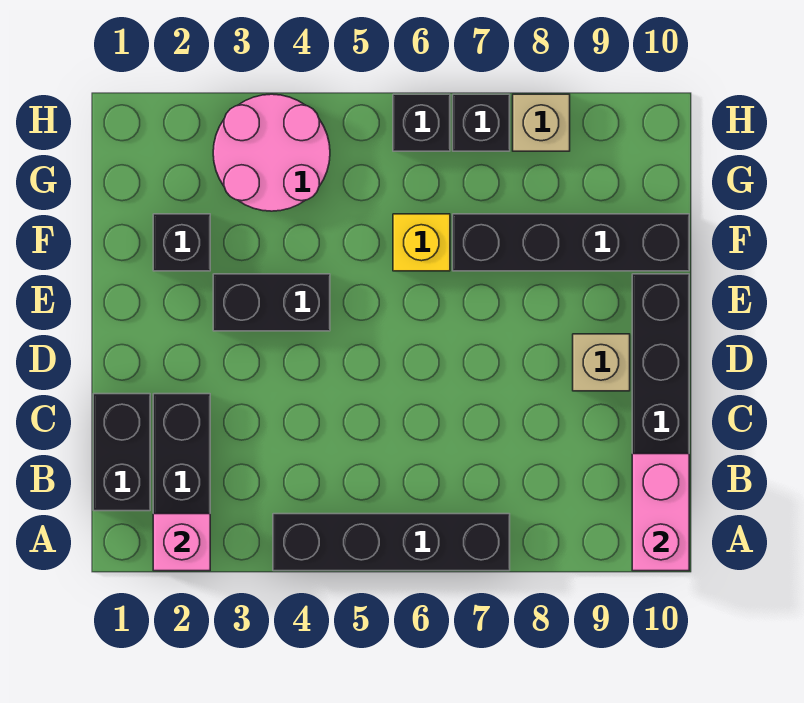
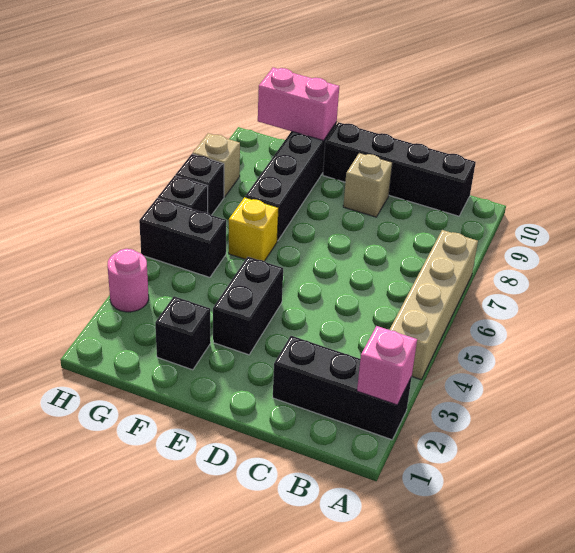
black brick A4:A7 level 1 -> tan brick A4:A7 level 1
pink brick A10:B10 level 2 -> pink brick F10:G10 level 2
black brick B1:C1 level 1 -> black brick G5:H5 level 1
pink round brick G3:H4 level 1 -> pink round brick H3 level 1

